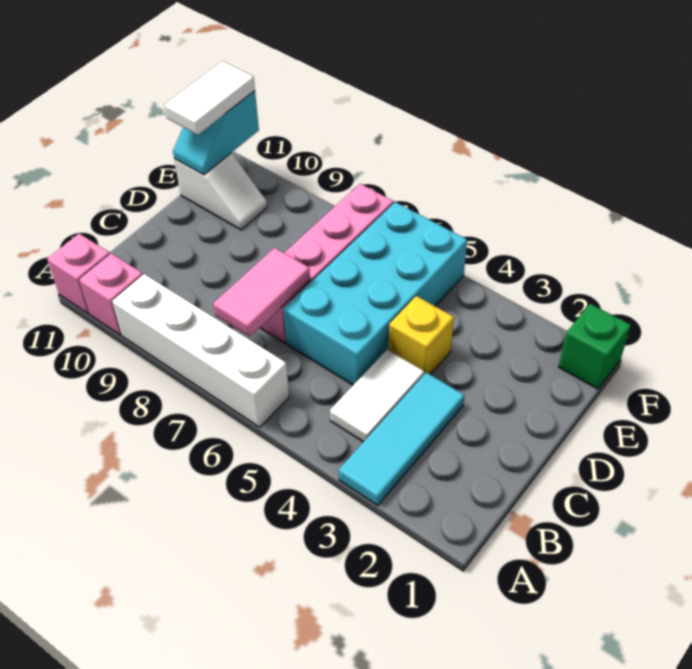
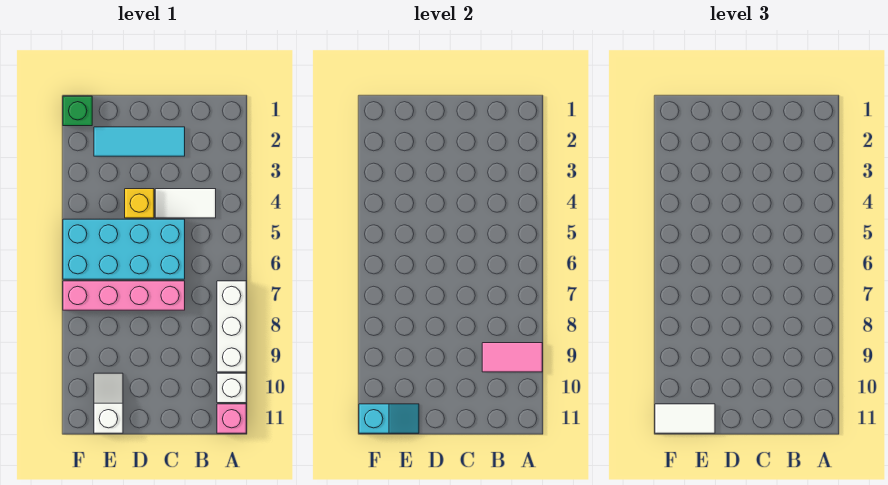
cyan tile A3:C3 level 1 -> cyan tile C2:E2 level 1
white brick A6:A9 level 1 -> white brick A7:A9 level 1
pink brick A10 level 1 -> white brick A10 level 1
pink tile B7:C7 level 2 -> pink tile A9:B9 level 2

